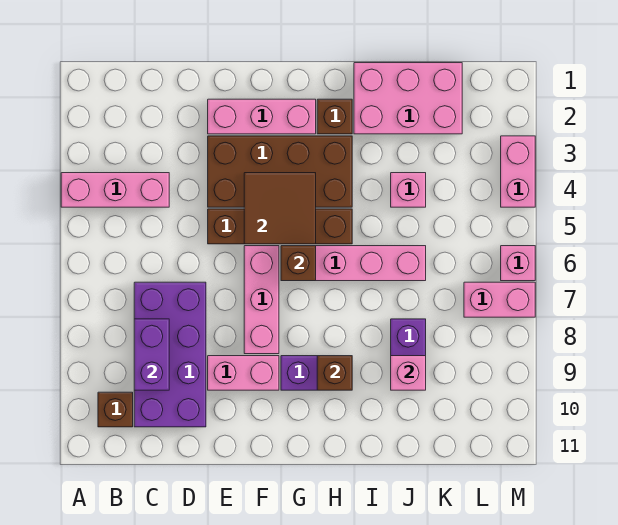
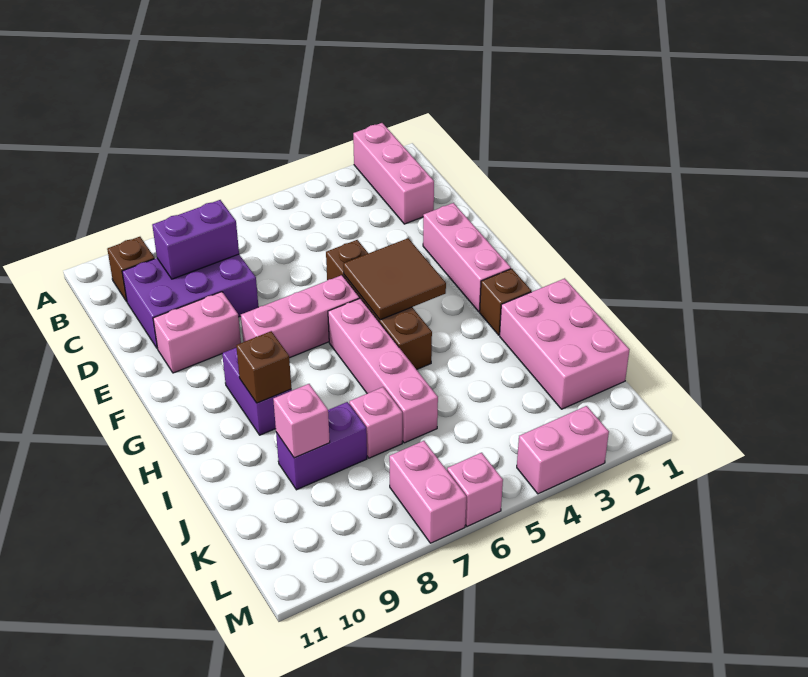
pink brick A4:C4 level 1 -> pink brick A2:C2 level 1
purple brick C7:D10 level 1 -> purple brick C8:D10 level 1
brown brick E3:H4 level 1 -> none
pink brick E9:F9 level 1 -> pink brick E9:E10 level 1
brown brick G6 level 2 -> none
pink brick J4 level 1 -> pink brick J7 level 1

